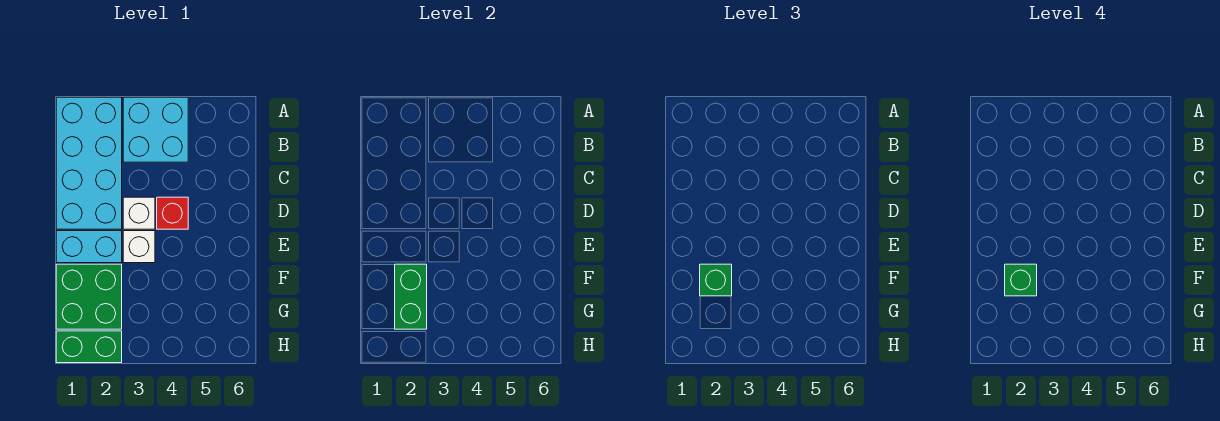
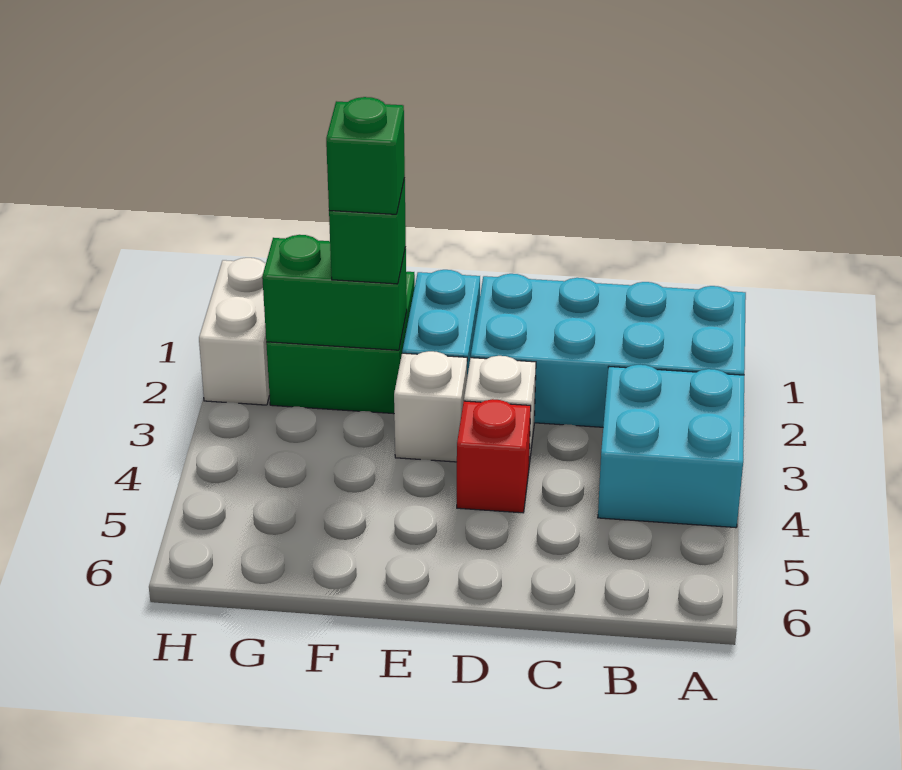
green brick H1:H2 level 1 -> white brick H1:H2 level 1

